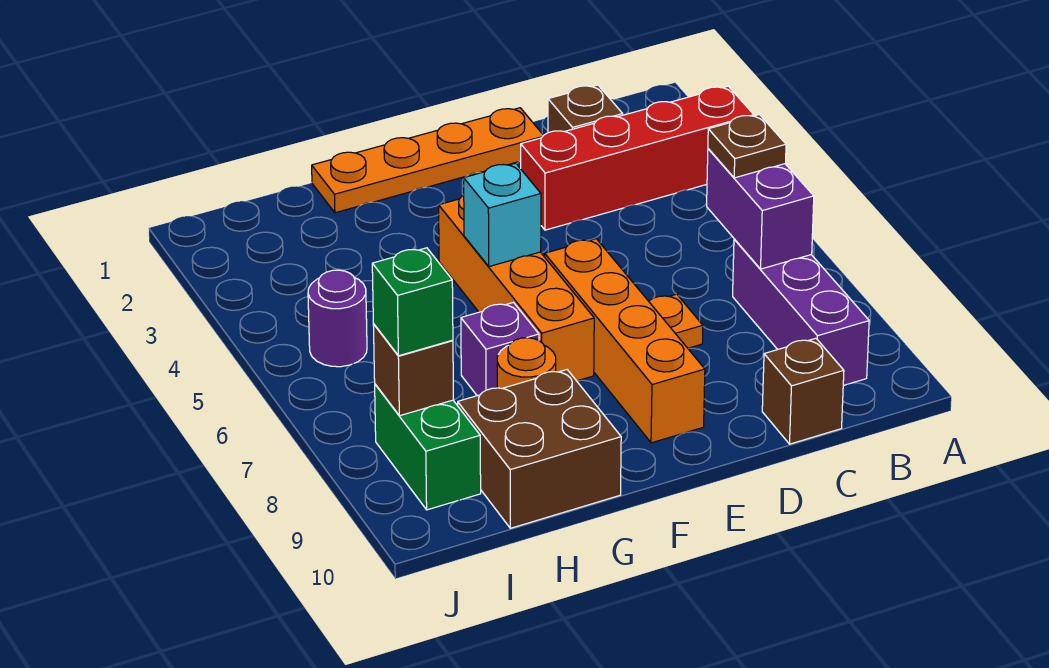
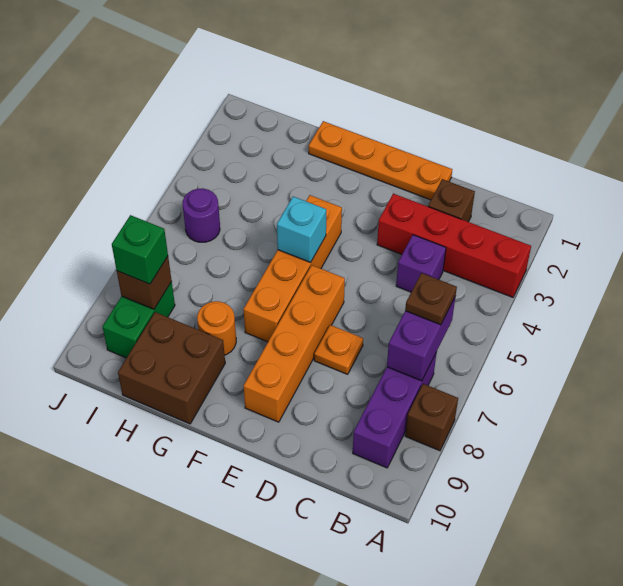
brown brick C10 level 1 -> brown brick A8 level 1
purple brick G7 level 1 -> purple brick C4 level 1

